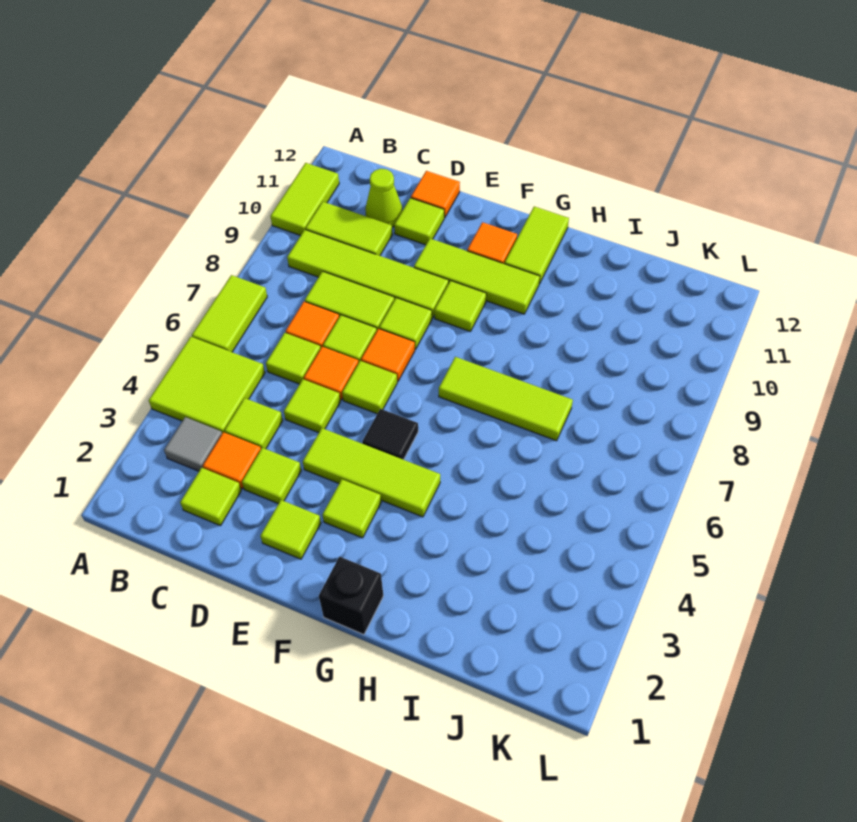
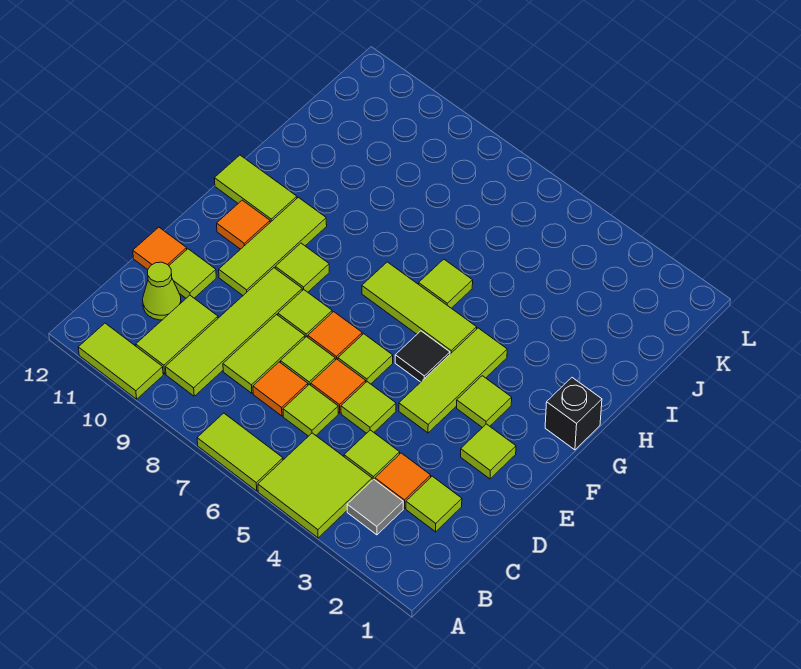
lime tile D3 level 1 -> lime tile H6 level 1
lime tile G7:I7 level 1 -> lime tile G5:G7 level 1

